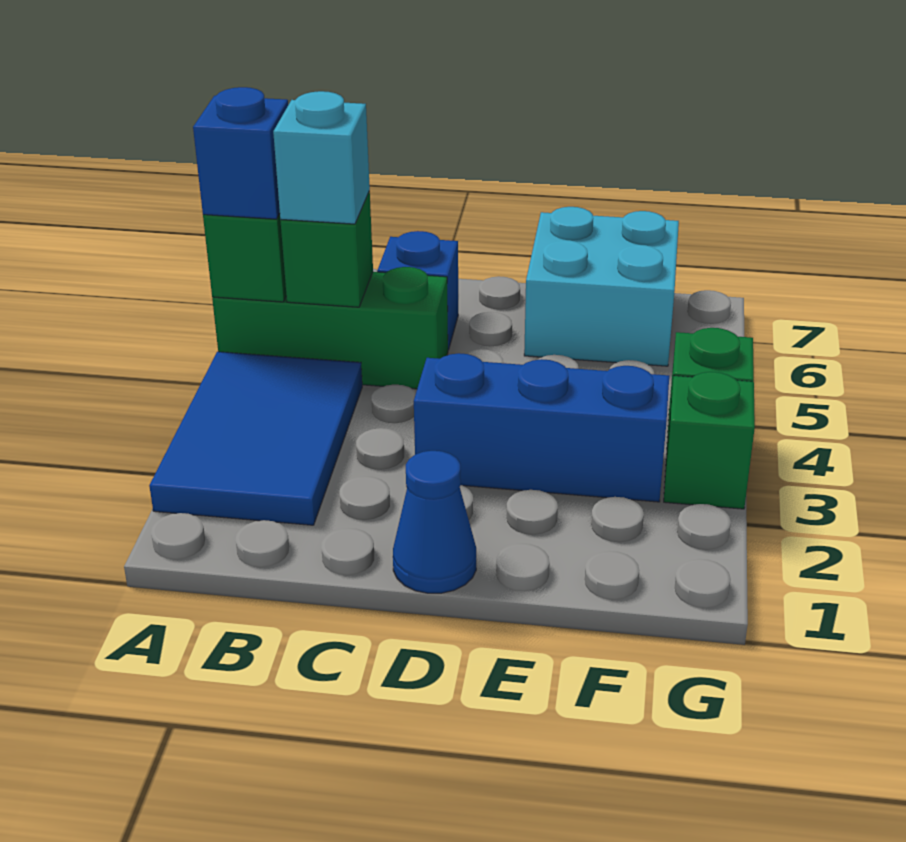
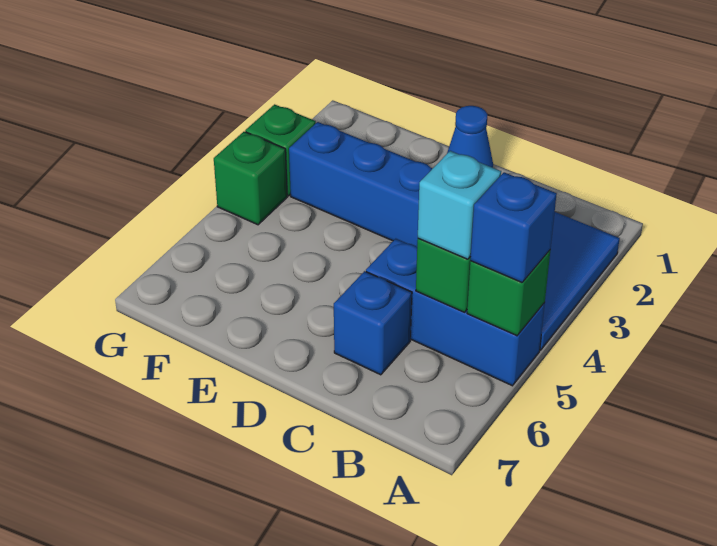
green brick A5:C5 level 1 -> blue brick A5:C5 level 1
cyan brick E6:F7 level 1 -> none

